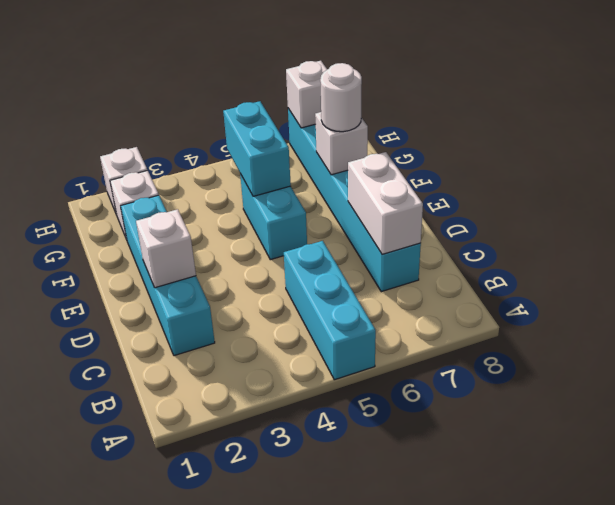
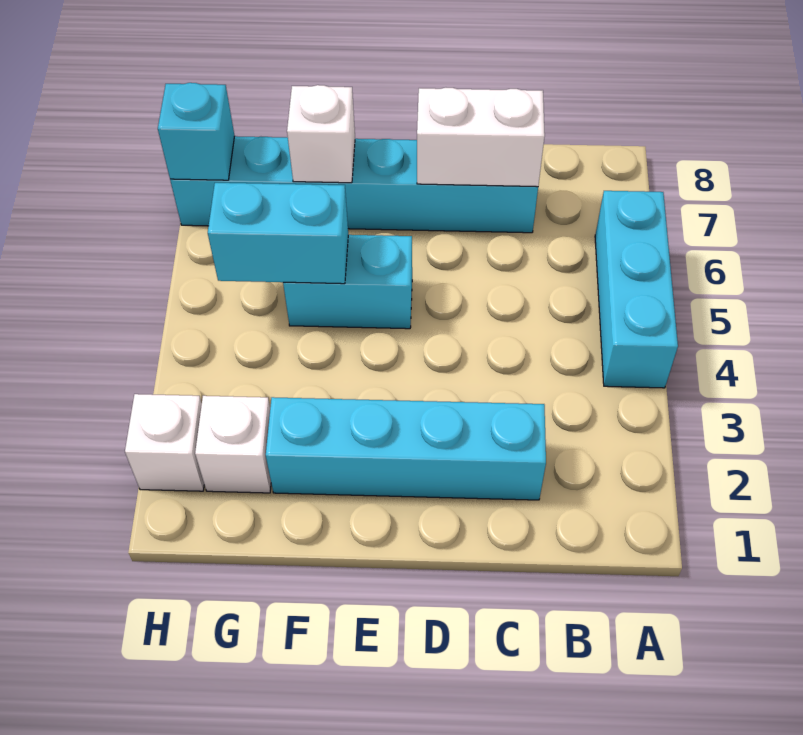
cyan brick A5:C5 level 1 -> cyan brick A4:A6 level 1
white brick D2 level 2 -> none
white round brick F7 level 3 -> none
white brick H7 level 2 -> cyan brick H7 level 2

